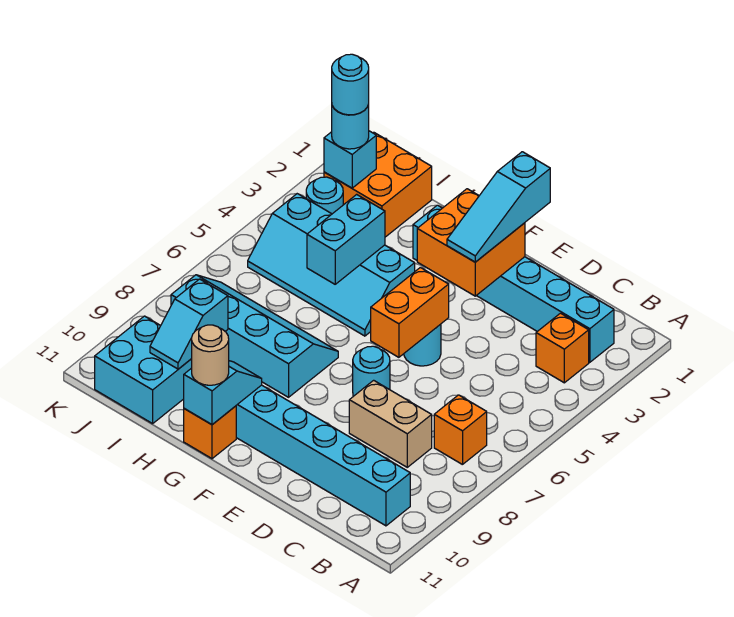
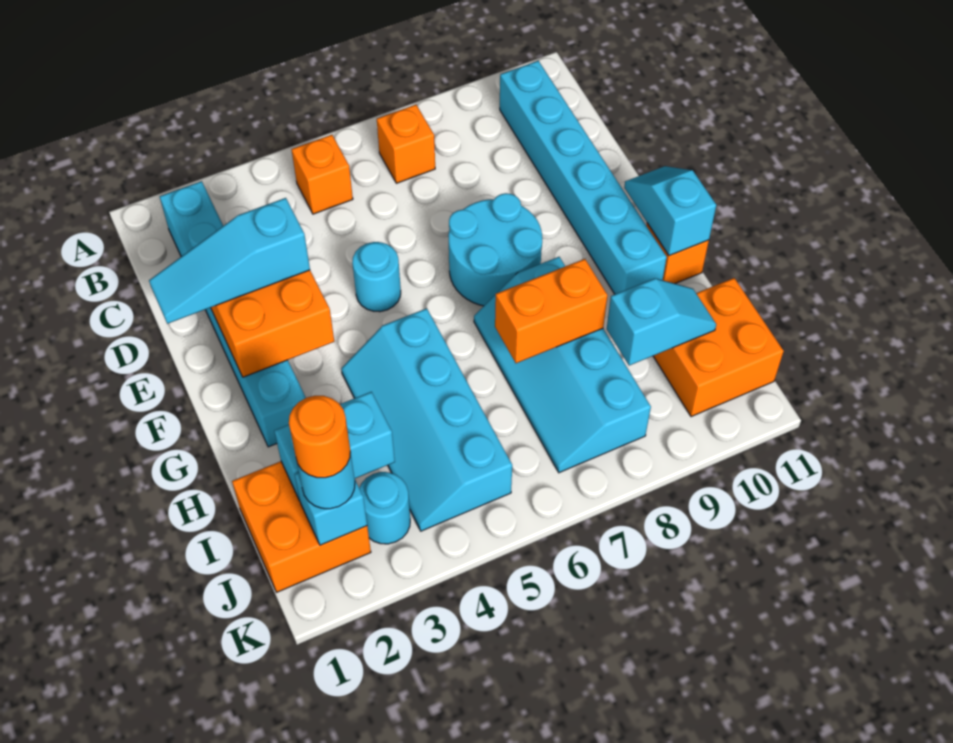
orange brick B3 level 1 -> orange brick B5 level 1
tan brick C8:D8 level 1 -> none
cyan slope E1:E3 level 3 top 1 -> cyan slope E1:E3 level 3 top 3
orange brick E5:E6 level 2 -> orange brick H7:H8 level 2
cyan round brick E7 level 1 -> cyan round brick E7:F8 level 1
cyan slope G4:J5 level 1 top 4 -> cyan slope G4:J5 level 1 top 5
cyan slope G10:G11 level 2 top 11 -> cyan slope F11:G11 level 2 top G
tan round brick G11 level 3 -> none
cyan brick H4:H5 level 2 -> cyan brick I2:I3 level 2
cyan brick I10:J11 level 1 -> orange brick I10:J11 level 1
cyan round brick J2 level 4 -> orange round brick J2 level 4

